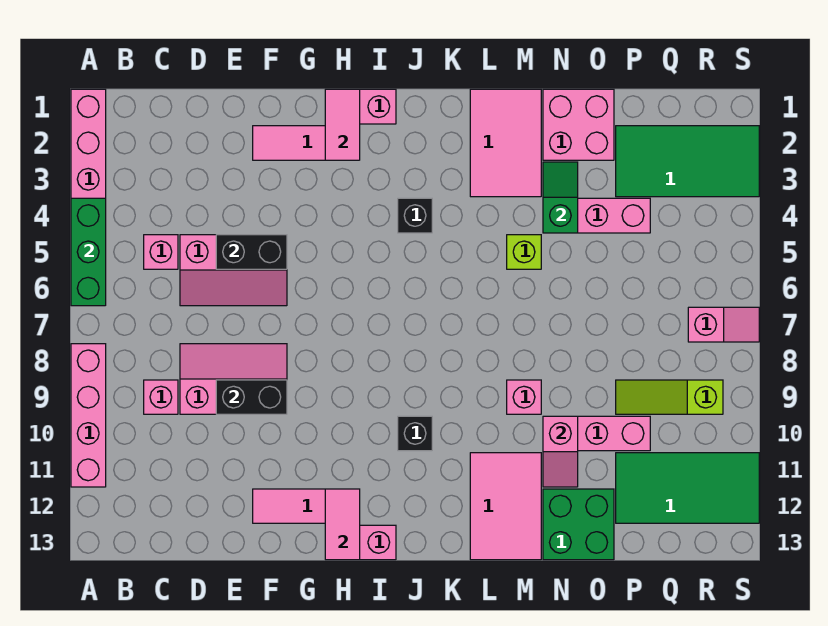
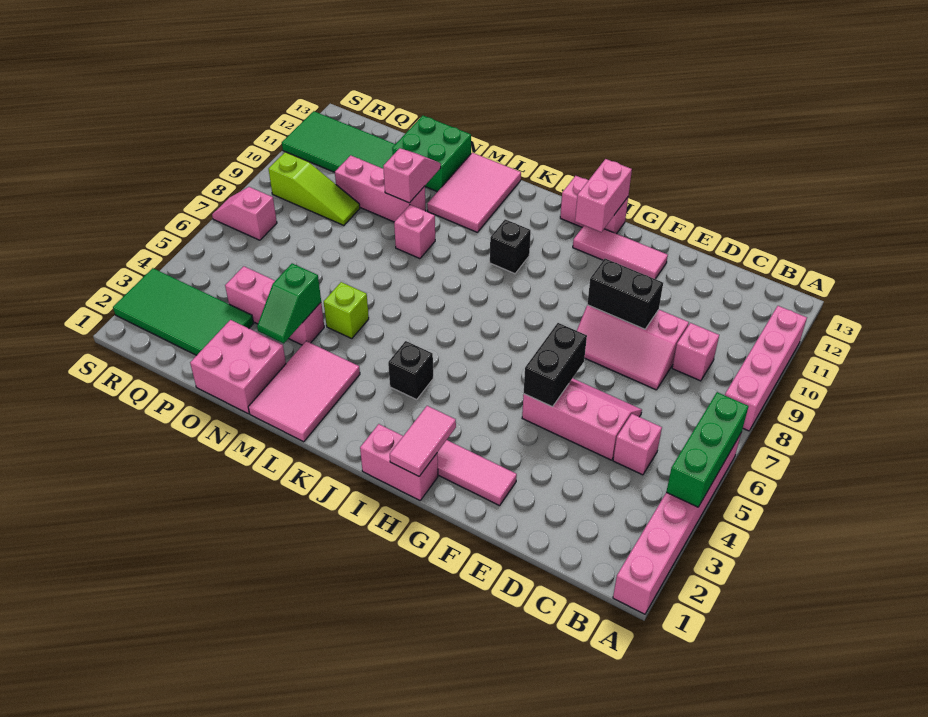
black brick E5:F5 level 2 -> black brick F5:F6 level 2
pink tile H12:H13 level 2 -> pink brick H12:H13 level 2

